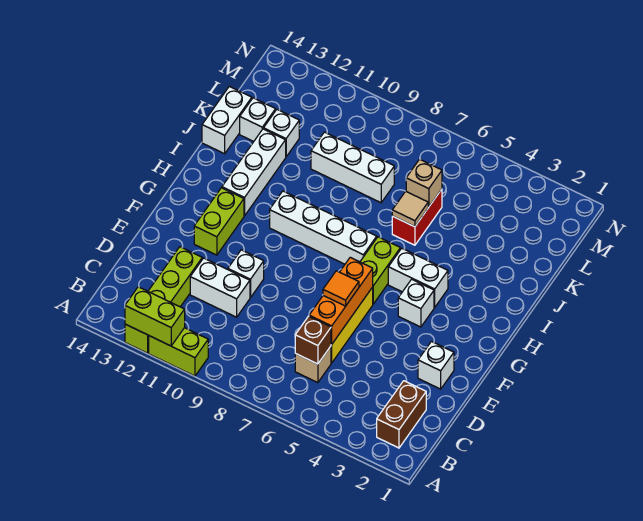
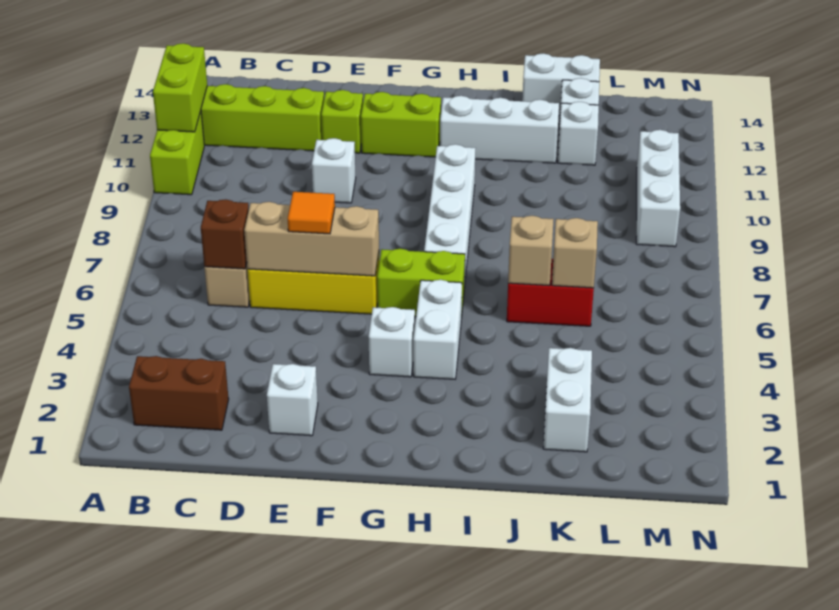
orange brick D6:F6 level 2 -> tan brick D6:F6 level 2
white brick D10:D11 level 1 -> white brick K2:K3 level 1
none -> lime brick E12 level 1
tan tile J6 level 2 -> tan brick J6 level 2
white brick K8:K10 level 1 -> white brick M9:M11 level 1

